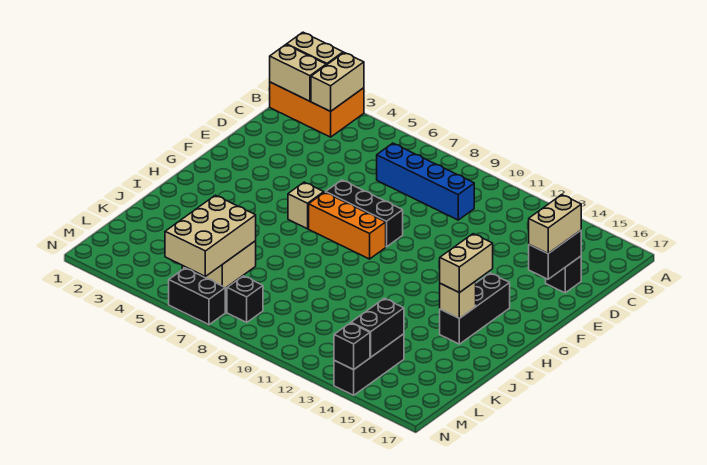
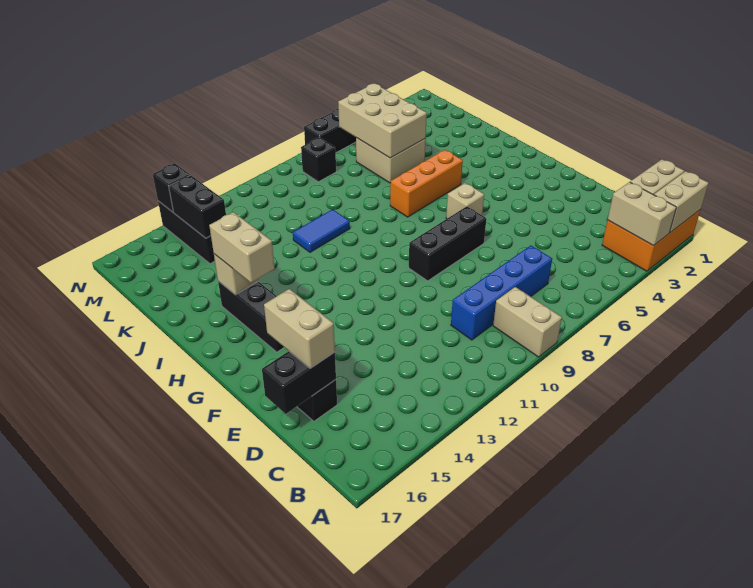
none -> tan brick A9:B9 level 1
black brick D16:E16 level 2 -> black brick D16:D17 level 2
orange brick G7:G9 level 1 -> orange brick I5:I7 level 1
none -> blue tile J10:J11 level 1

